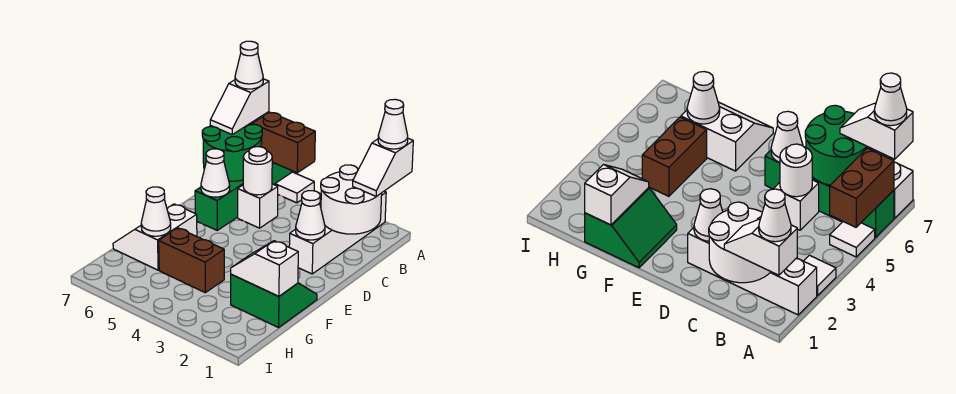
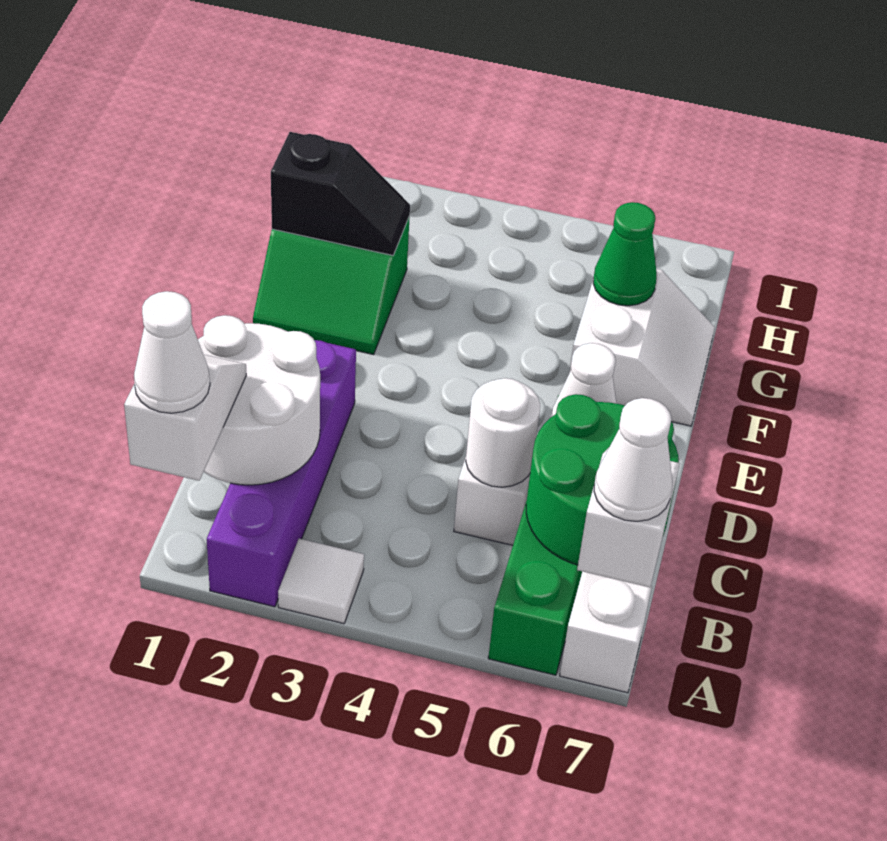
white brick A2:D2 level 1 -> purple brick A2:D2 level 1
white tile A5 level 1 -> none
brown brick A5:A6 level 2 -> none
white cone D2 level 2 -> none
white slope G1:G2 level 2 top 1 -> black slope G1:G2 level 2 top 1
brown brick G4:G5 level 1 -> none
white cone G6 level 2 -> green cone G6 level 2

